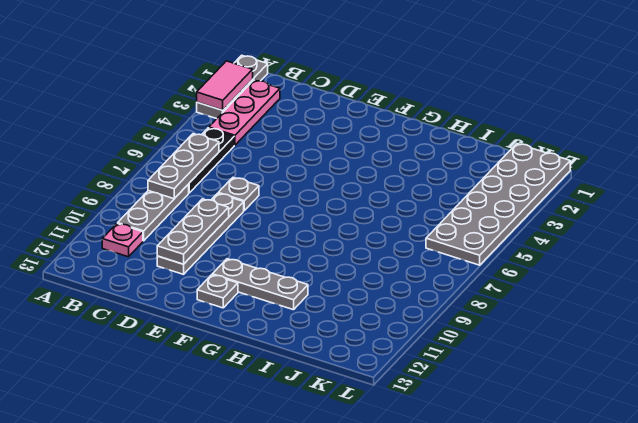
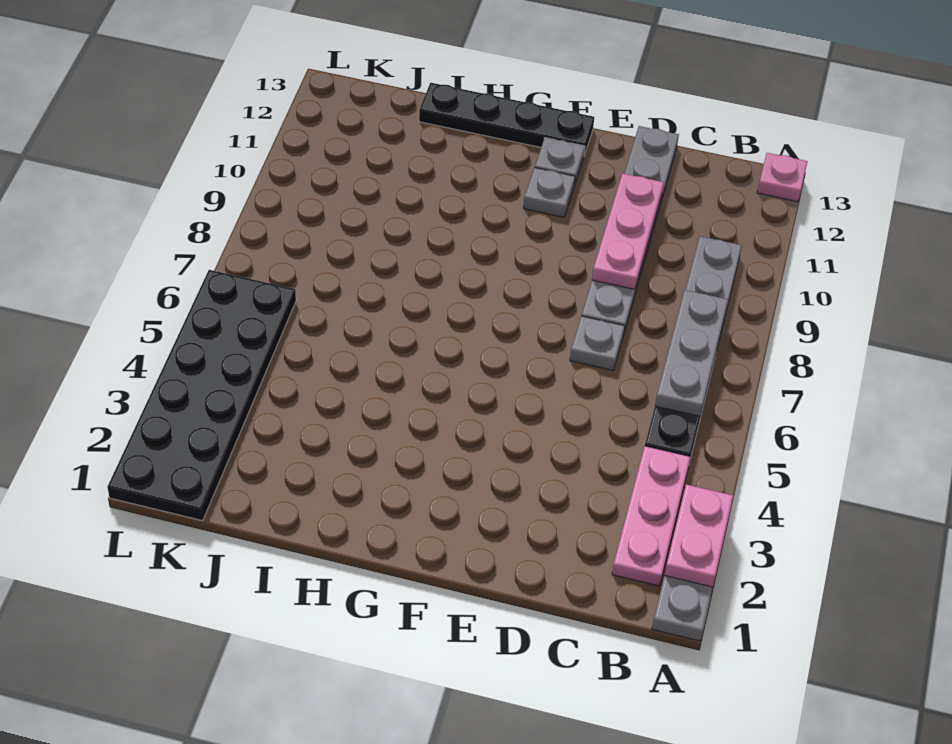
pink tile A2:A3 level 2 -> pink plate A2:A3 level 2
pink plate B11 level 1 -> pink plate A13 level 1
grey plate D8:D11 level 1 -> grey plate D8:D13 level 1
grey plate D9:D11 level 2 -> pink plate D9:D11 level 2
grey plate F11:H11 level 1 -> grey plate F11 level 1
none -> black plate F13:I13 level 1
grey plate K1:L6 level 1 -> black plate K1:L6 level 1

